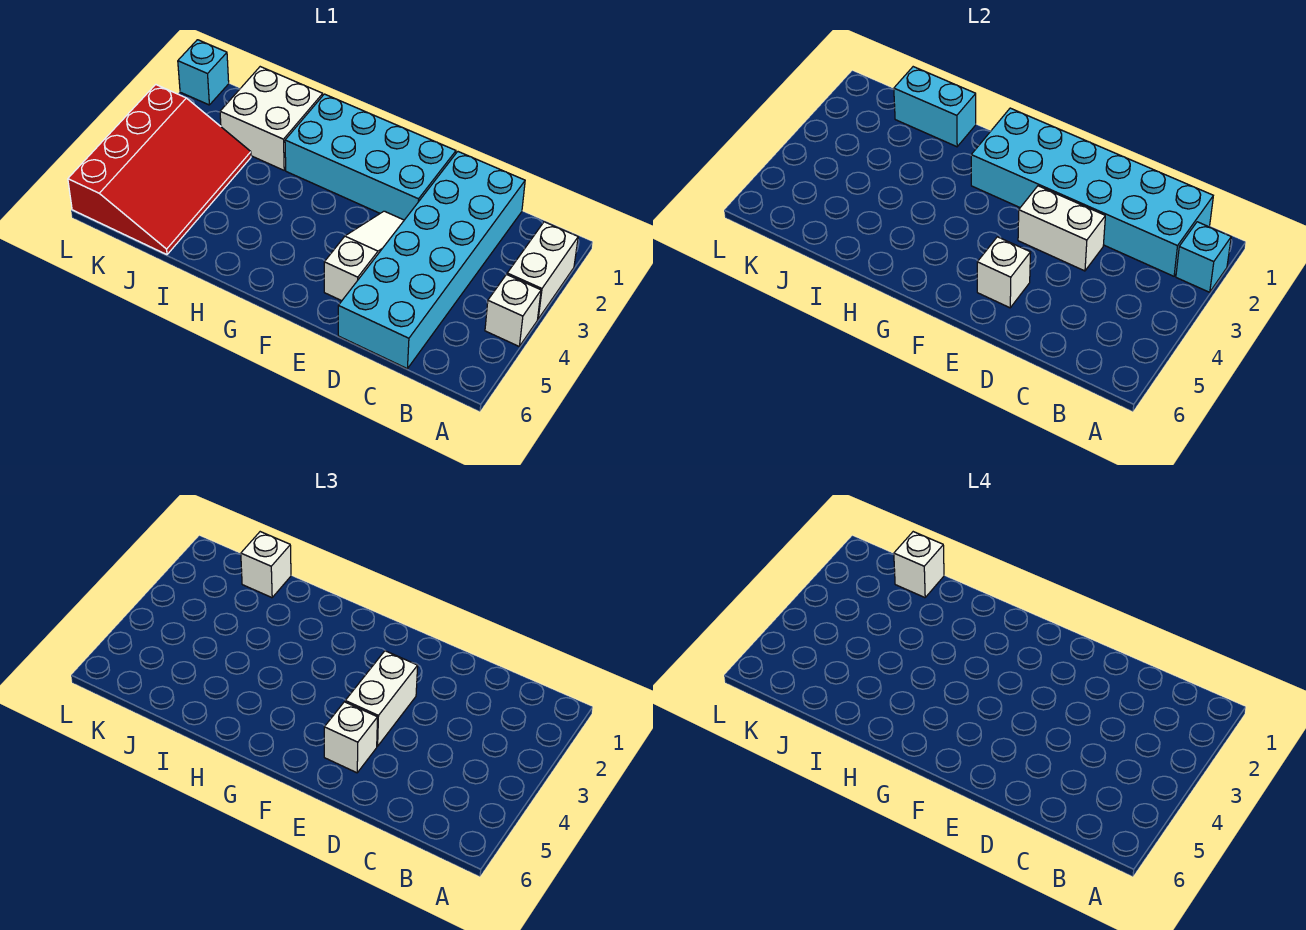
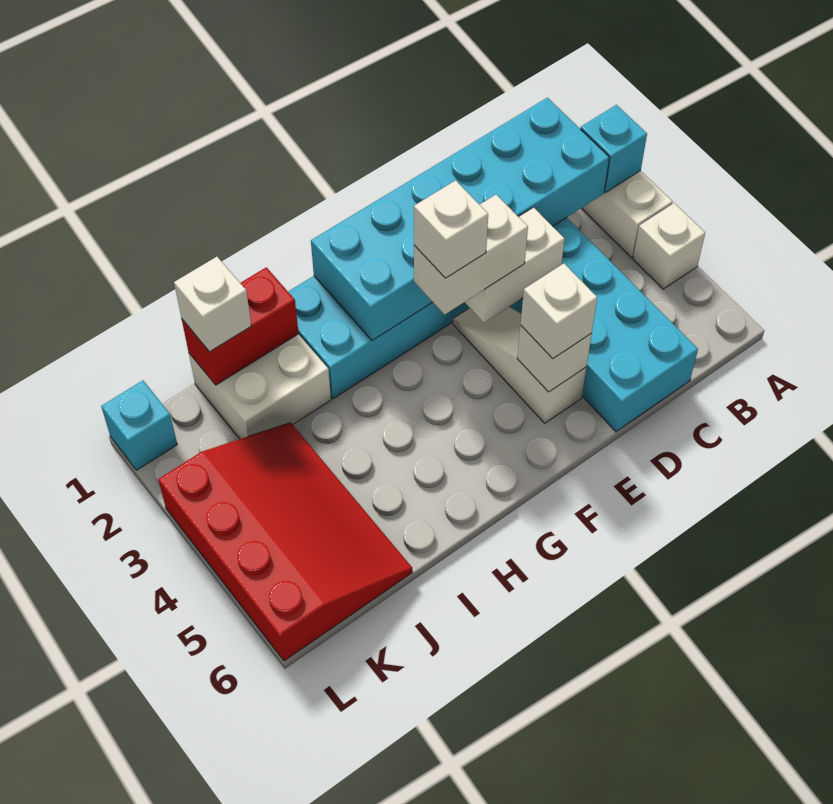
white brick E3:E4 level 3 -> white brick E3:F3 level 3
cyan brick I1:J1 level 2 -> red brick I1:J1 level 2
white brick J1 level 4 -> white brick F3 level 4

